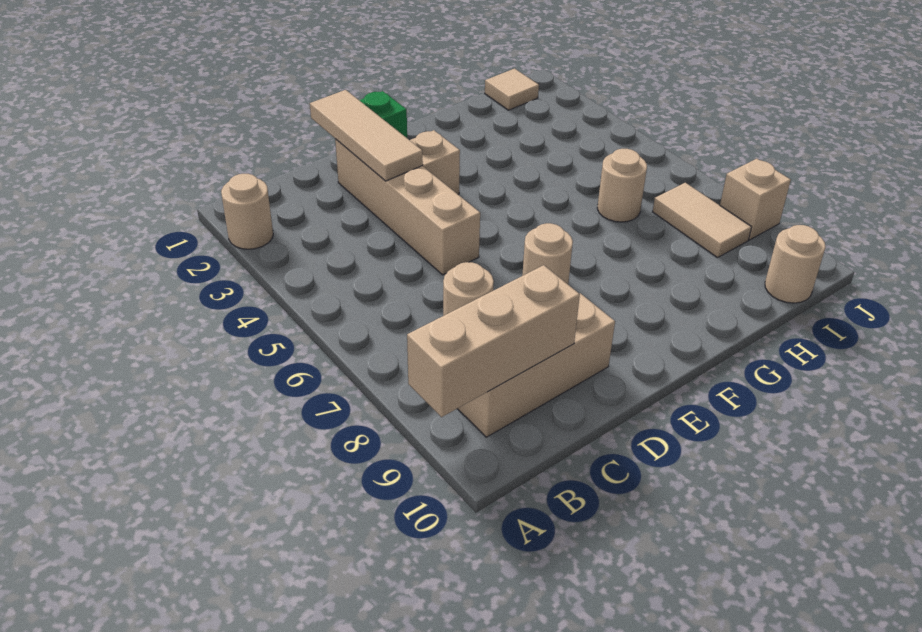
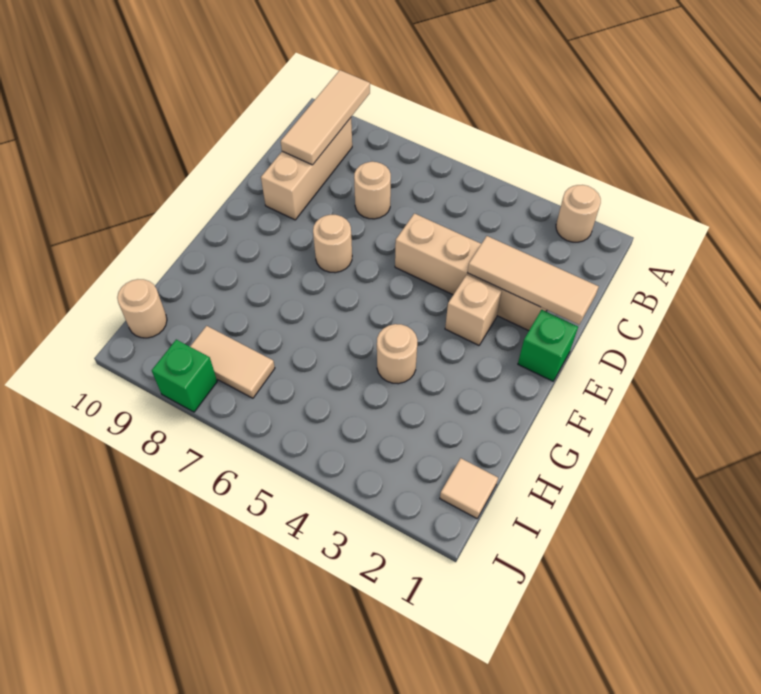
tan brick A9:C9 level 2 -> tan tile A9:C9 level 2
tan round brick H6 level 1 -> tan round brick G4 level 1
tan brick J8 level 1 -> green brick J8 level 1

